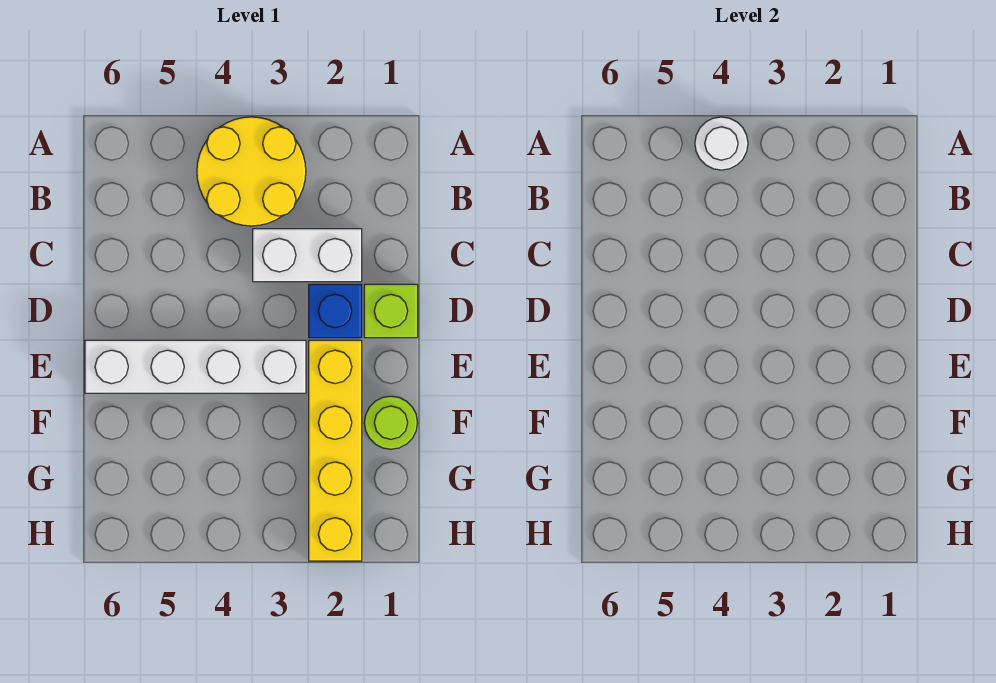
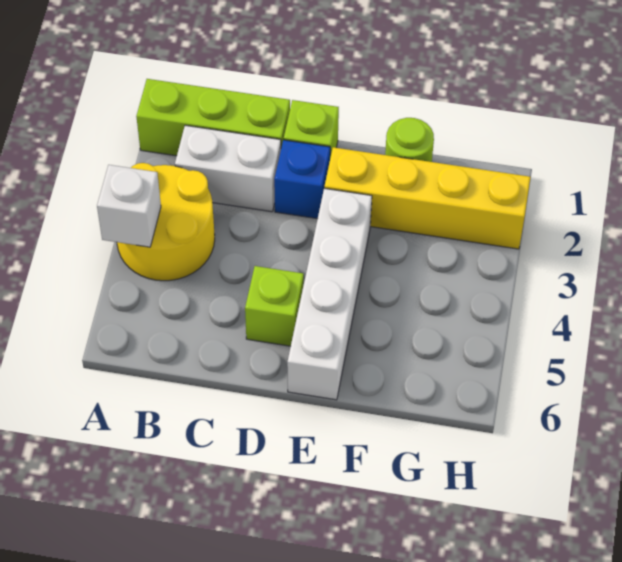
none -> lime brick A1:C1 level 1
white round brick A4 level 2 -> white brick A4 level 2
white brick C2:C3 level 1 -> white brick B2:C2 level 1
none -> lime brick D5 level 1

